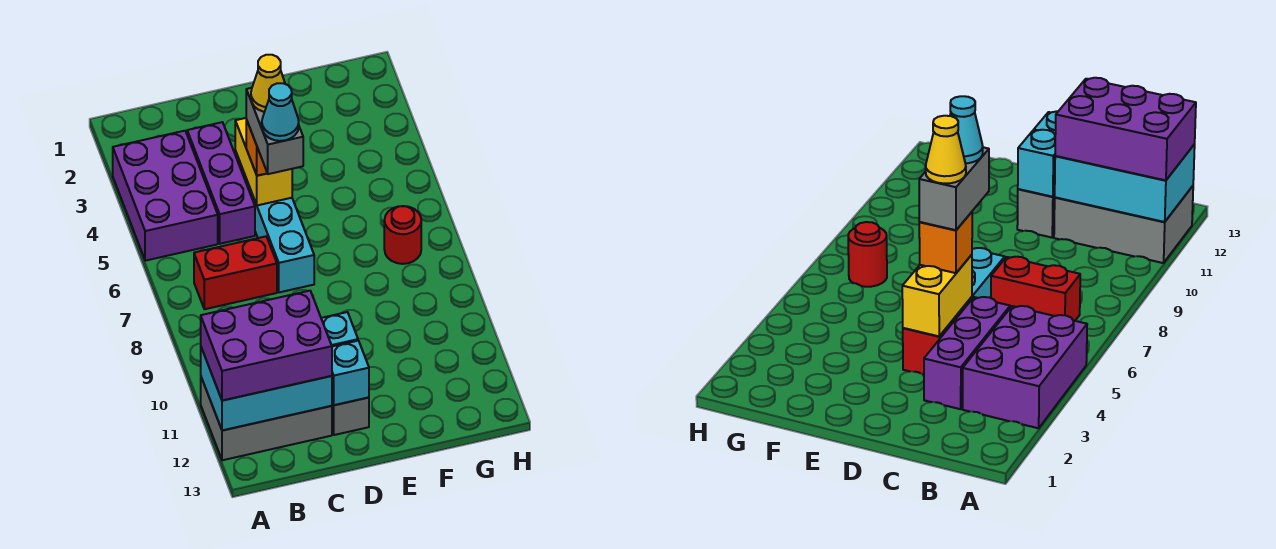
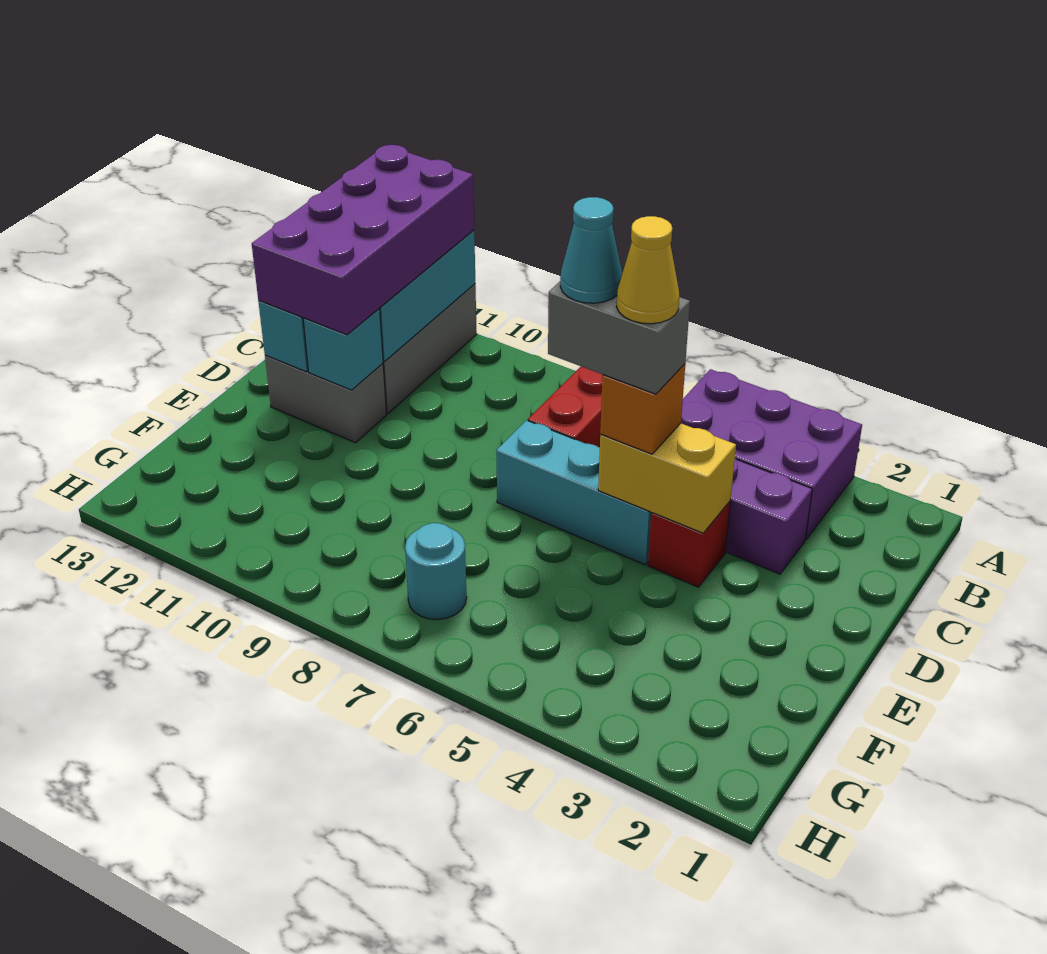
purple brick A11:C12 level 3 -> purple brick A11:D12 level 3
red round brick G7 level 1 -> cyan round brick G7 level 1

